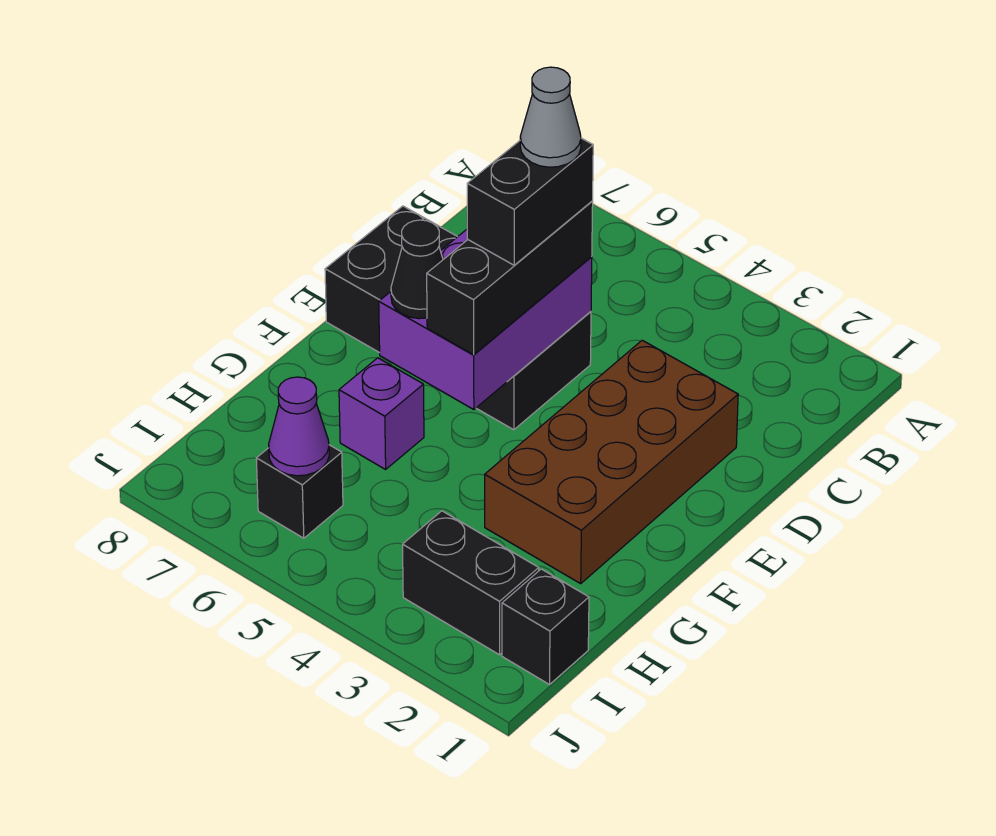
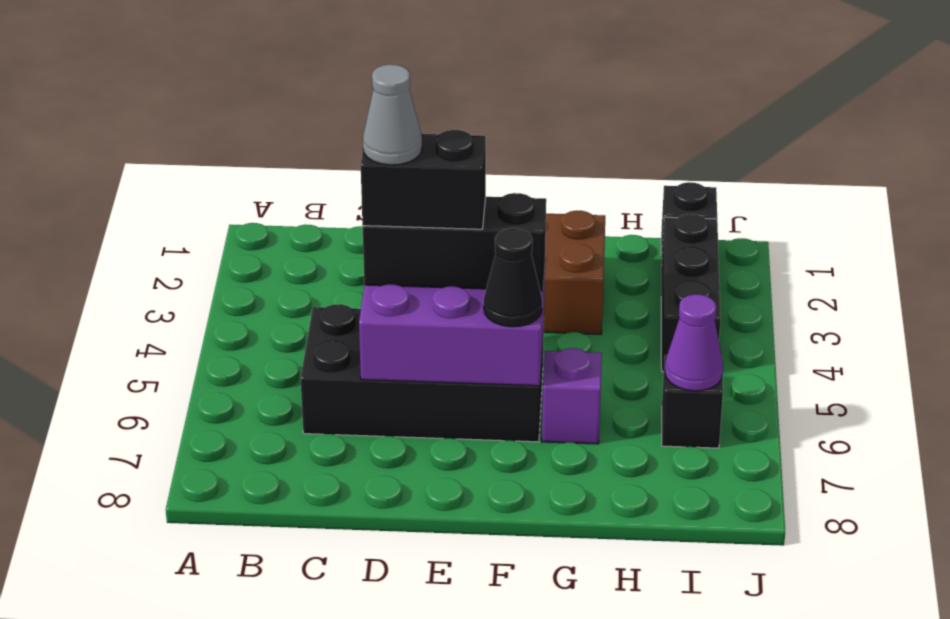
black brick D5:E8 level 1 -> black brick C5:F6 level 1
black brick I2:I3 level 1 -> black brick I2:I4 level 1

